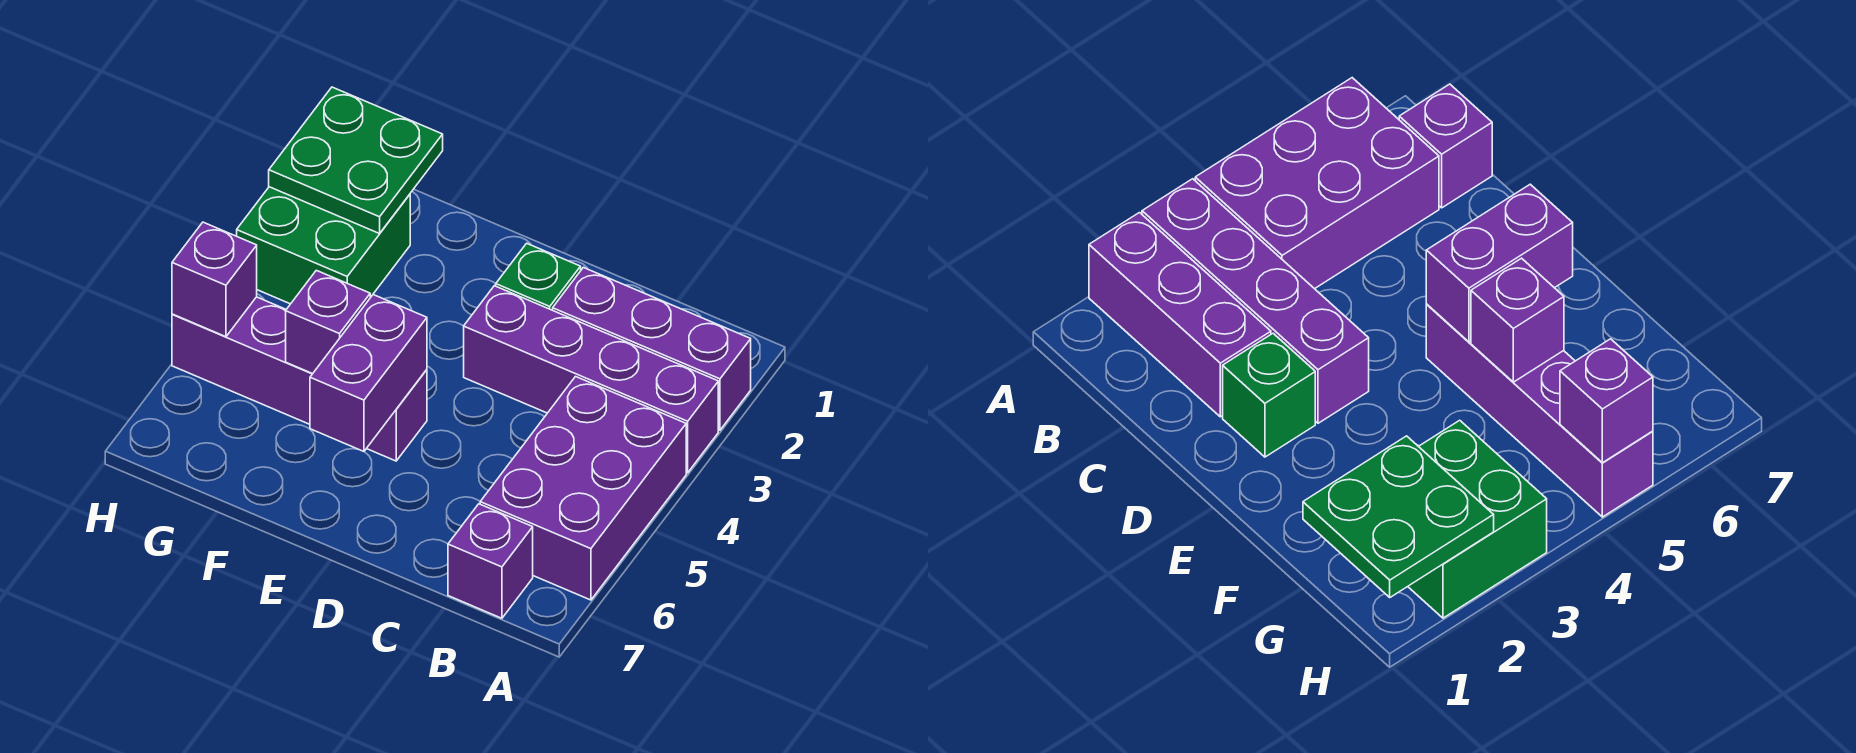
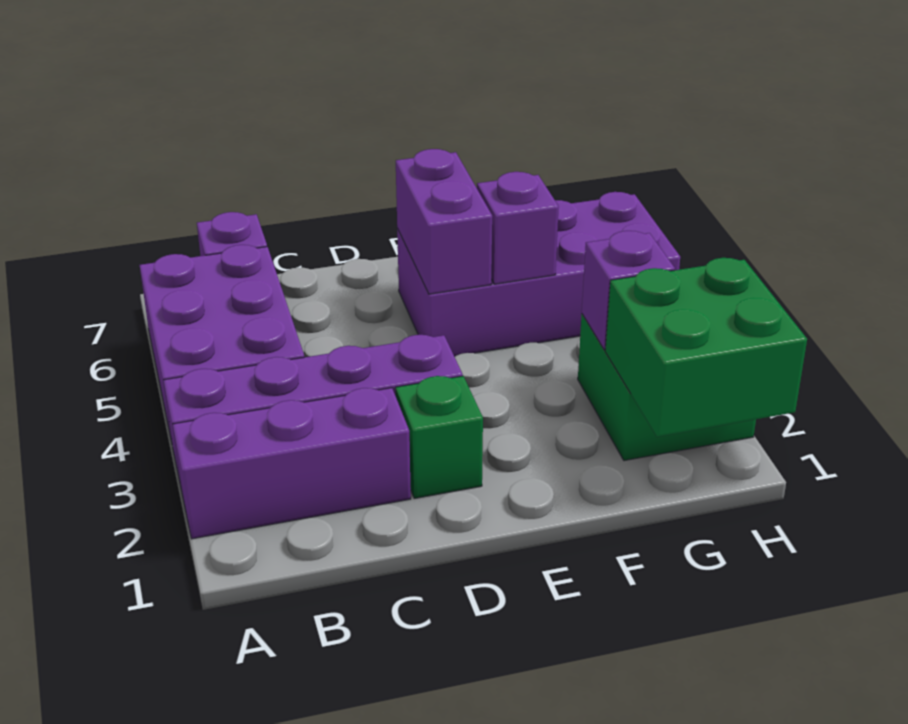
purple brick E5:H5 level 1 -> purple brick E5:H6 level 1
green plate G1:H2 level 2 -> green brick G1:H2 level 2
purple brick H5 level 2 -> purple brick G3 level 2

